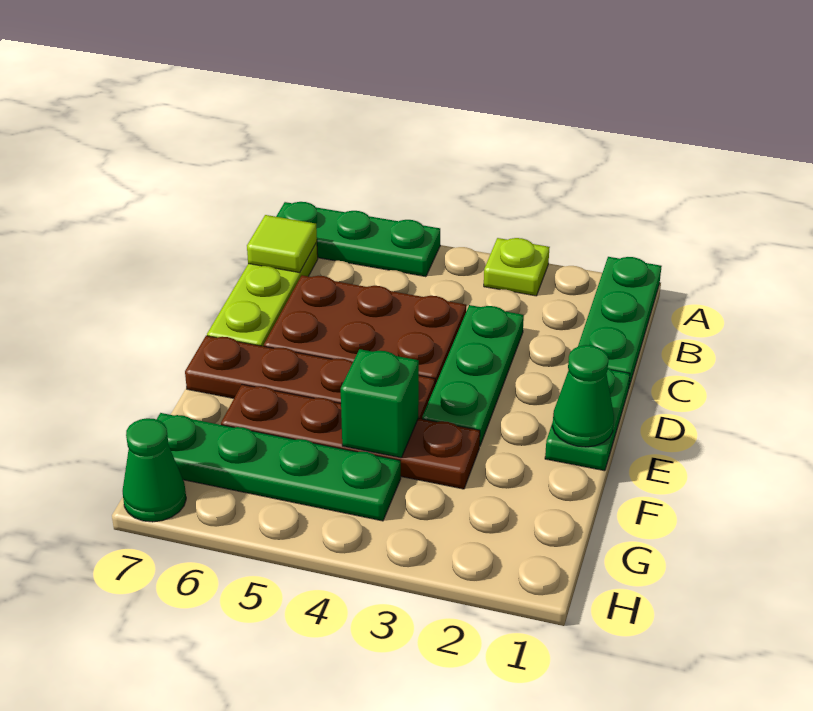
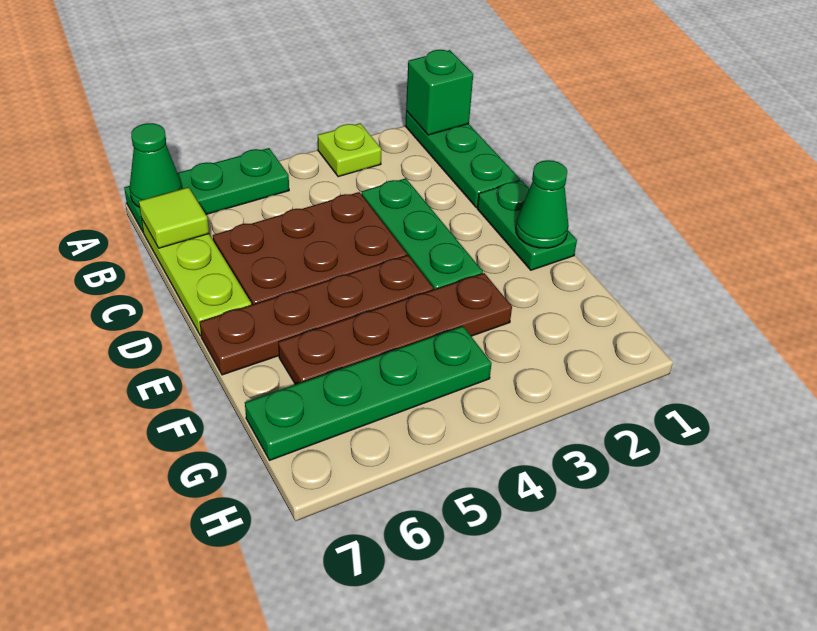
green brick F4 level 2 -> green brick A1 level 2
green cone H7 level 1 -> green cone A7 level 2

